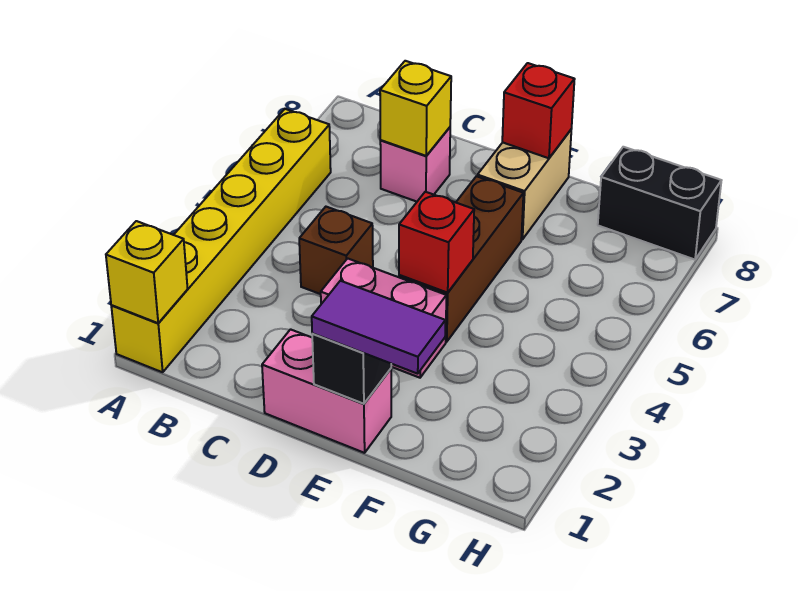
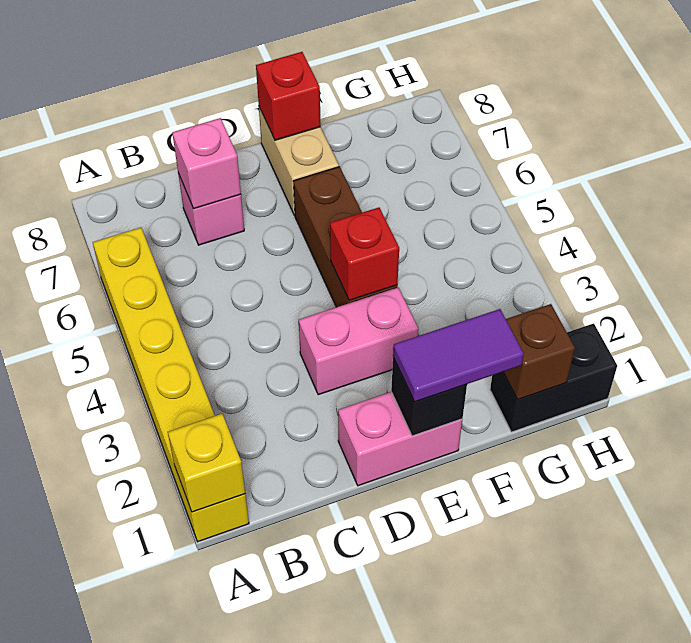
brown brick C4 level 1 -> brown brick G1 level 2
yellow brick C7 level 2 -> pink brick C7 level 2
black brick G8:H8 level 1 -> black brick G1:H1 level 1

